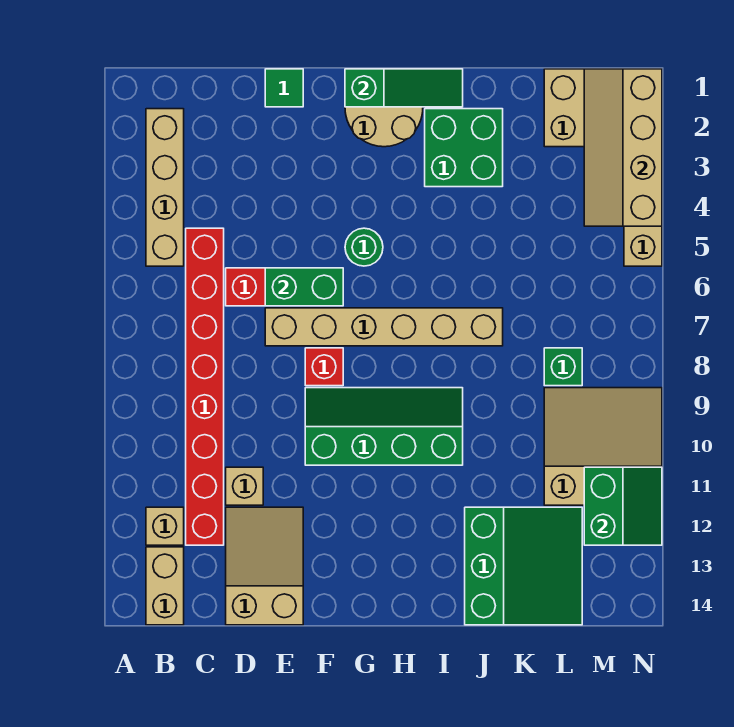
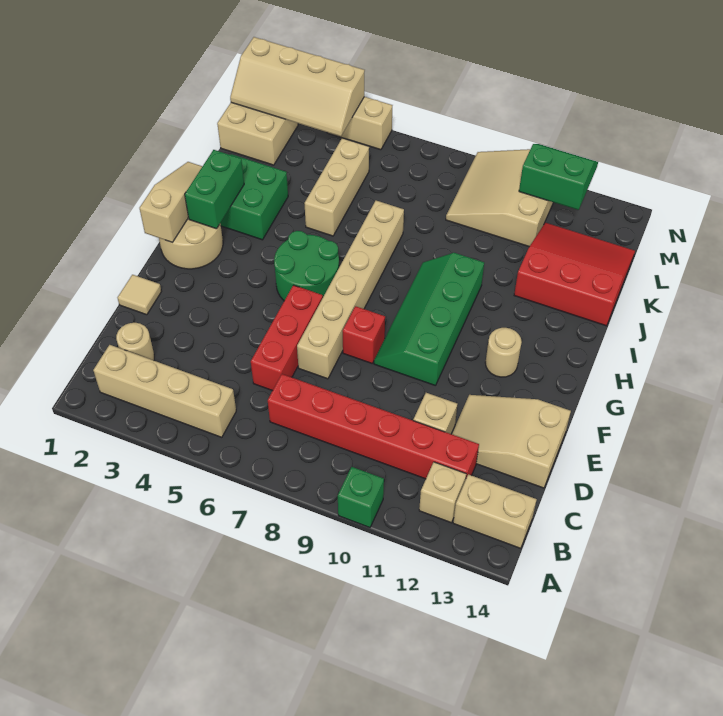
none -> tan round brick C2 level 1
red brick C5:C12 level 1 -> red brick C7:C12 level 1
green tile E1 level 1 -> tan tile E1 level 1
green brick E6:F6 level 2 -> green brick H2:I2 level 2
green slope G1:I1 level 2 top G -> tan slope G1:I1 level 2 top G
green round brick G5 level 1 -> green round brick G5:H6 level 1
none -> tan round brick G12 level 1
none -> tan brick J5:L5 level 1
green slope J12:L14 level 1 top J -> red slope J12:L14 level 1 top J
green brick L8 level 1 -> green brick A10 level 1

